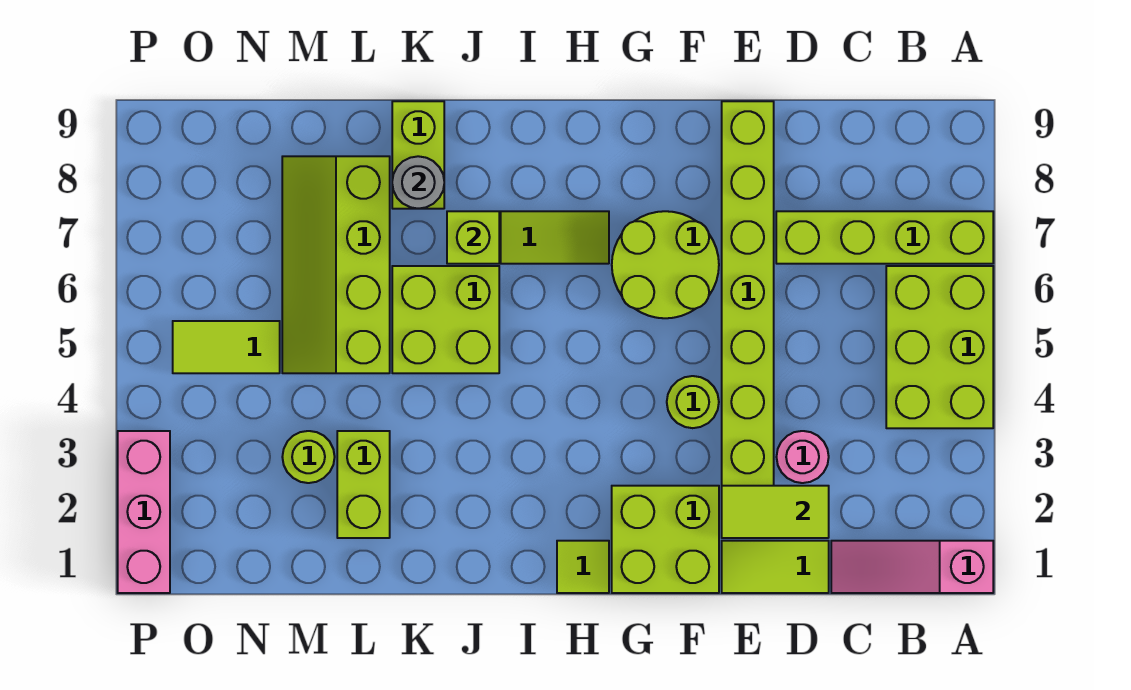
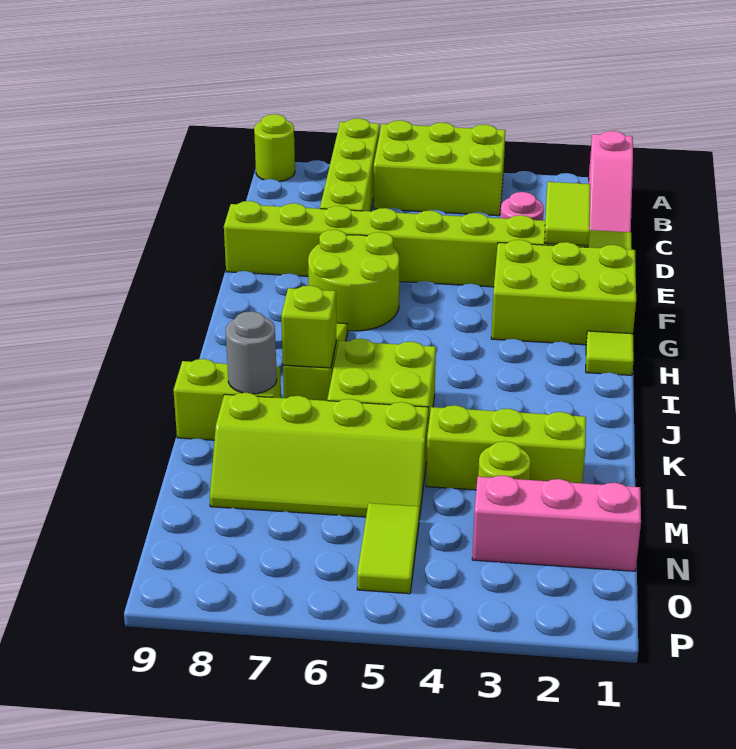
lime brick F1:G2 level 1 -> lime brick F1:G3 level 1
lime round brick F4 level 1 -> lime round brick A9 level 1
lime brick L2:L3 level 1 -> lime brick L2:L4 level 1
pink brick P1:P3 level 1 -> pink brick N1:N3 level 1

